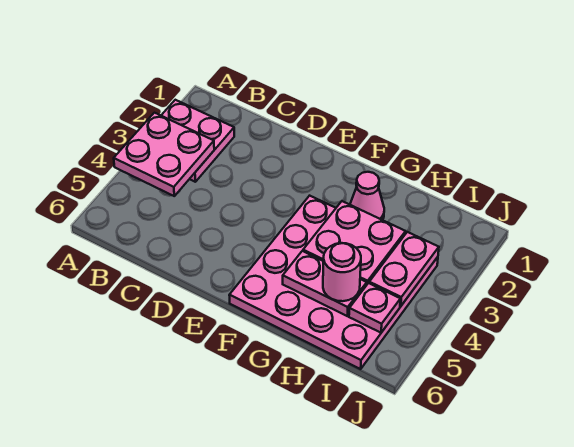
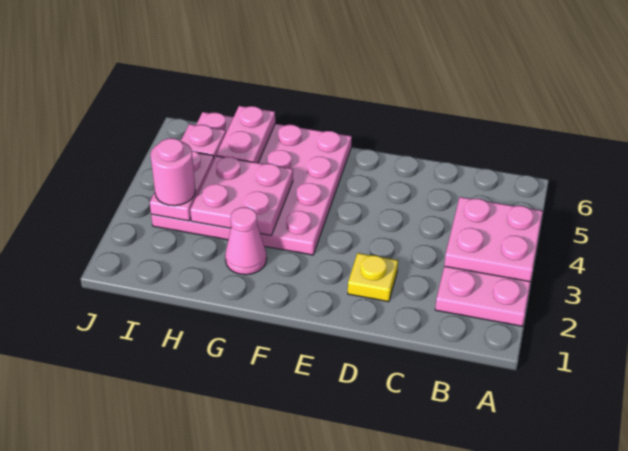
none -> yellow plate D2 level 1
pink plate G5:H5 level 2 -> pink plate H5:H6 level 2
pink round brick H5 level 3 -> pink round brick I3 level 3

